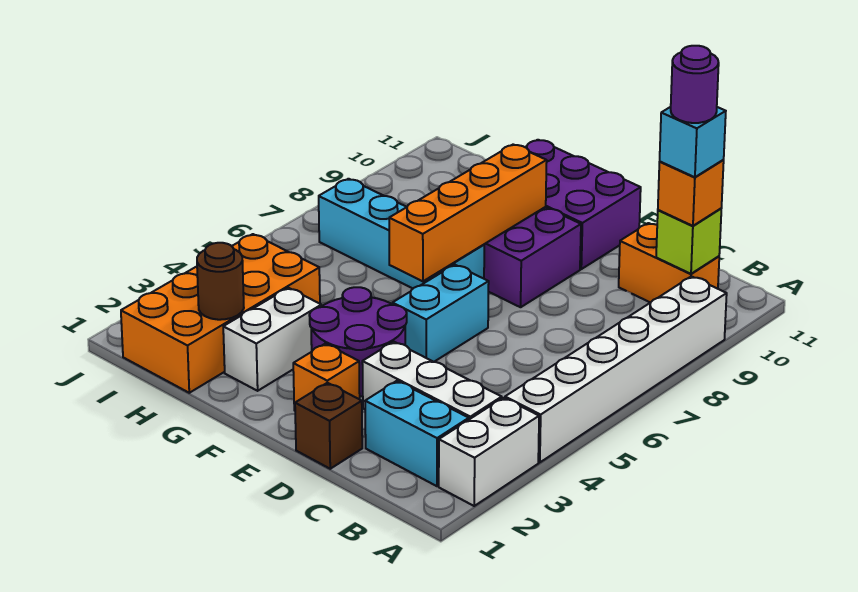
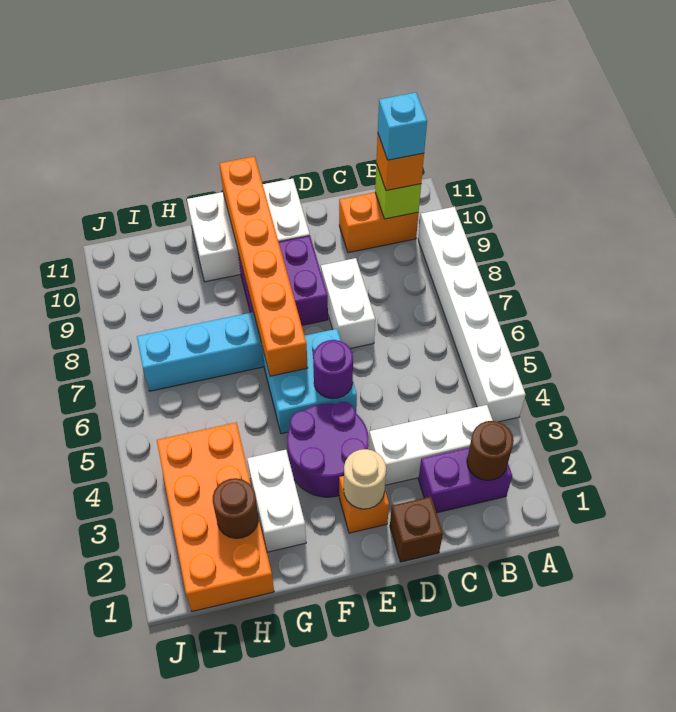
white brick A2:A3 level 1 -> white brick D7:D8 level 1
cyan brick B2:C2 level 1 -> purple brick B2:C2 level 1
none -> brown round brick B2 level 2
purple round brick B10 level 5 -> purple round brick E5 level 2
none -> tan round brick E2 level 2
cyan brick E5:E6 level 1 -> cyan brick E5:F6 level 1
purple brick E10:G11 level 1 -> white brick E10:G11 level 1
orange brick F6:F9 level 2 -> orange brick F6:F11 level 2

